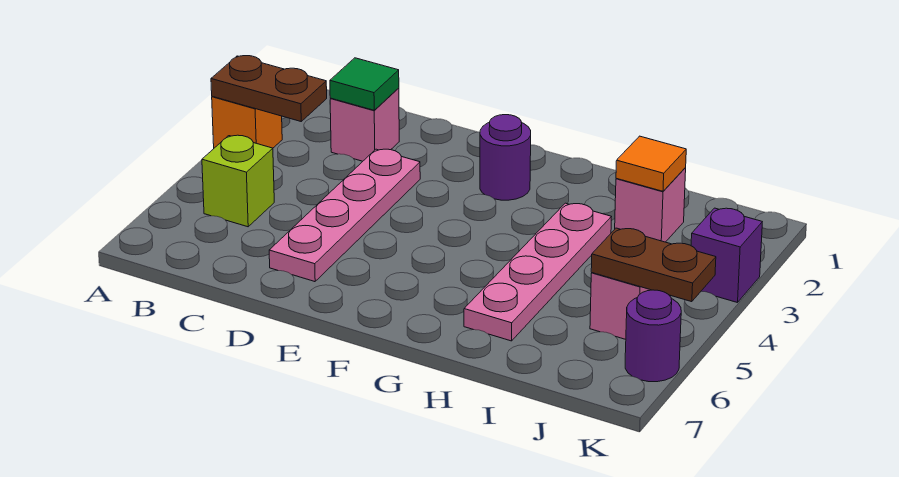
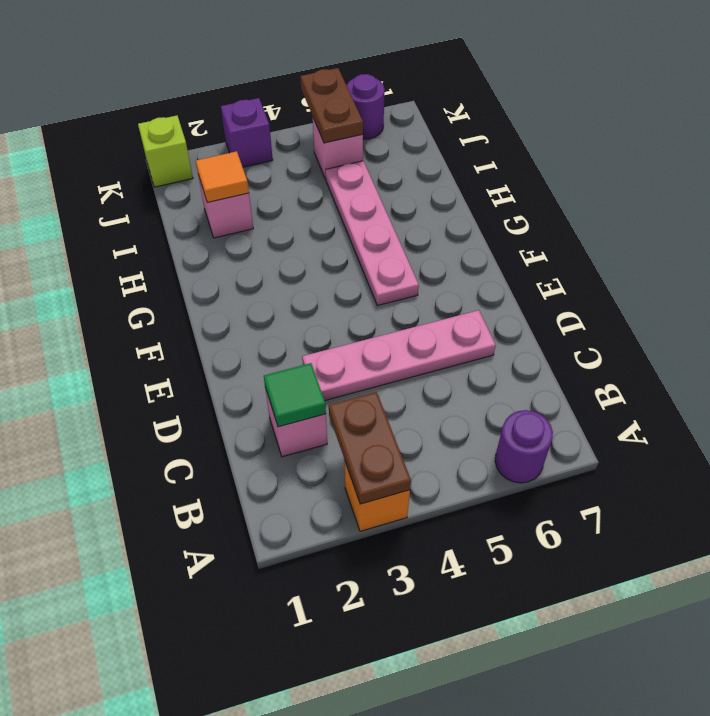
lime brick B5 level 1 -> lime brick K1 level 1
purple round brick F2 level 1 -> purple round brick A6 level 1
pink plate H3:H6 level 1 -> pink plate F5:I5 level 1

